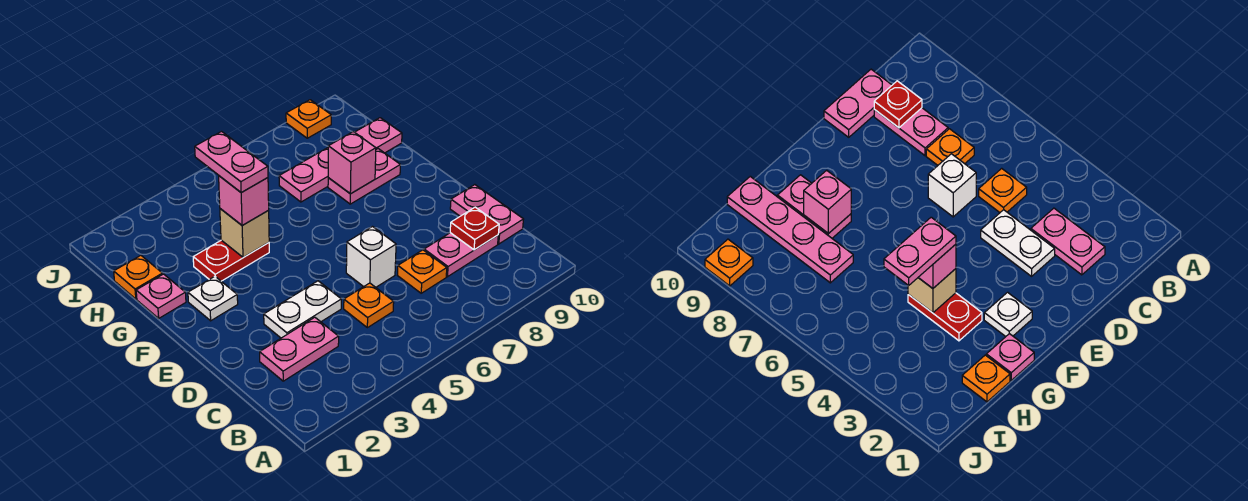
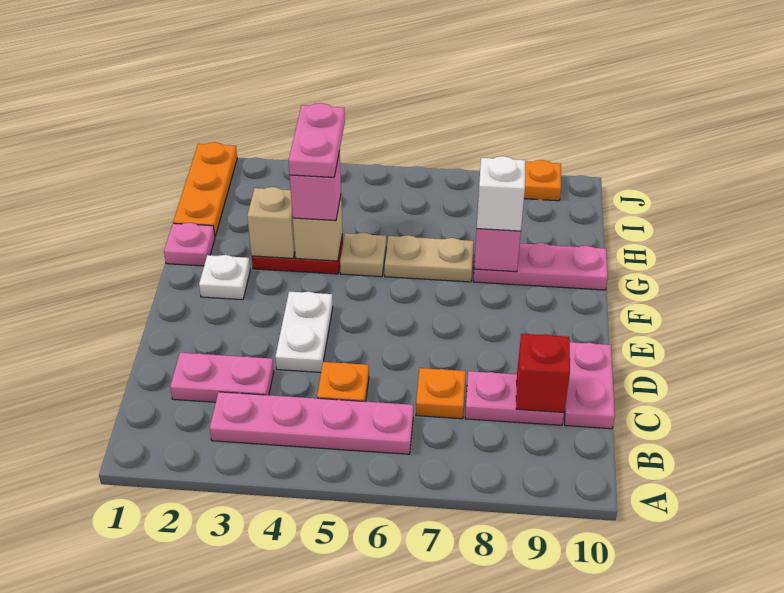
red plate C9 level 2 -> red brick C9 level 2
white plate D3:D4 level 1 -> white plate D4:E4 level 1
white brick D6 level 1 -> white brick G8 level 3
none -> tan brick G3 level 2
none -> tan plate G5 level 1
none -> tan plate G6:G7 level 1
pink plate G8:G9 level 1 -> pink plate G8:G10 level 1
orange plate H1 level 1 -> orange plate H1:J1 level 1
pink plate H7:H10 level 1 -> pink plate B3:B6 level 1

